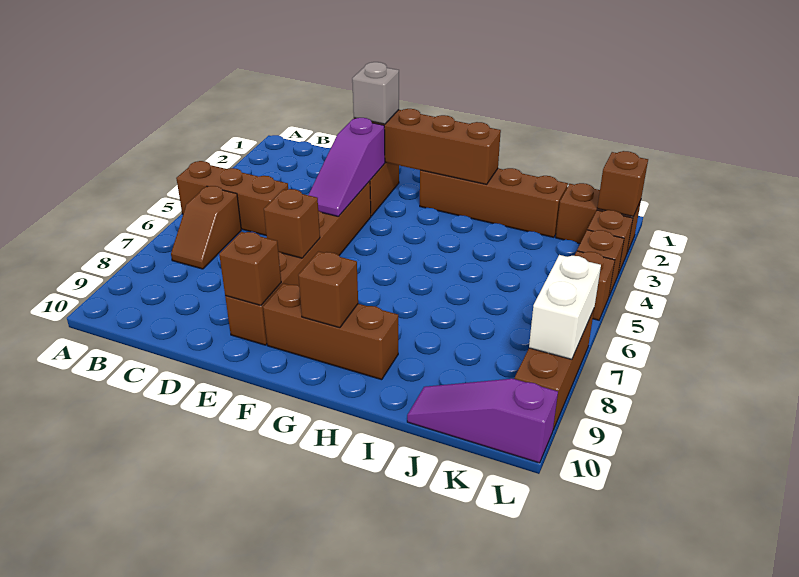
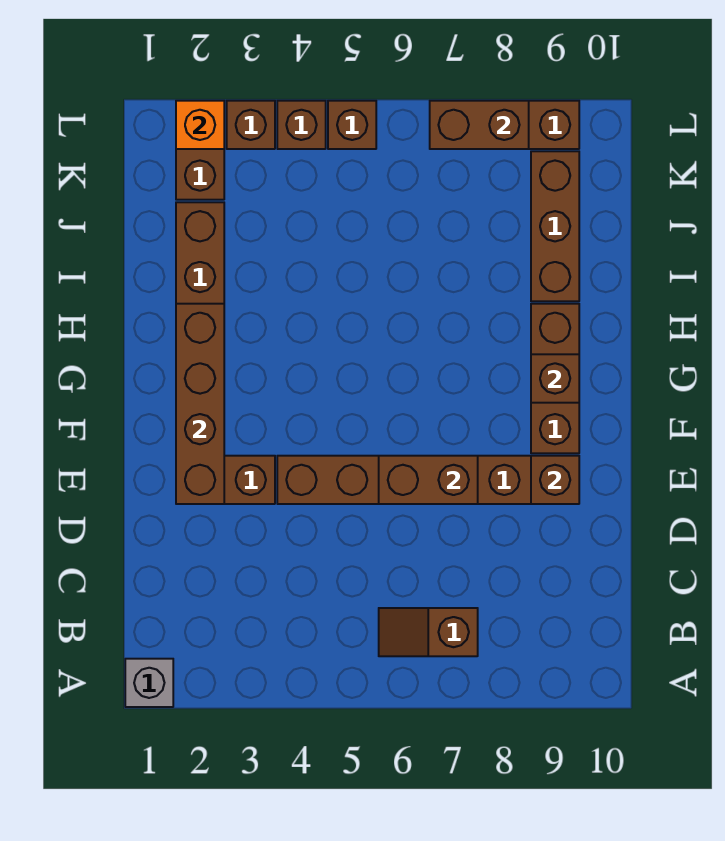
brown brick A5:C5 level 1 -> brown brick I9:K9 level 1
brown slope B6:B7 level 1 top 6 -> brown slope B6:B7 level 1 top 7
grey brick E2 level 3 -> grey brick A1 level 1
purple slope E3:E5 level 2 top 3 -> none
brown brick E7 level 2 -> brown brick E6:E7 level 2
purple slope J10:L10 level 1 top L -> none
brown brick L2 level 2 -> orange brick L2 level 2
white brick L7:L8 level 2 -> brown brick L7:L8 level 2

